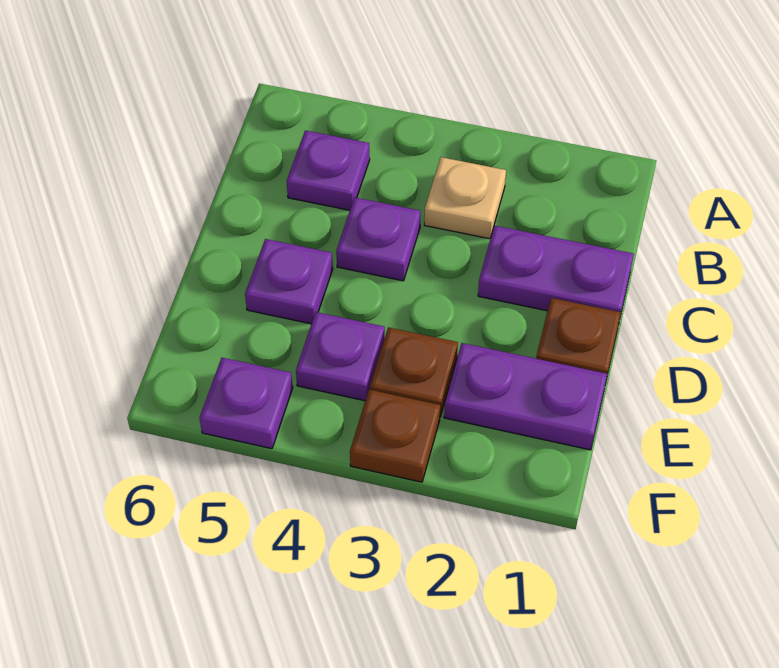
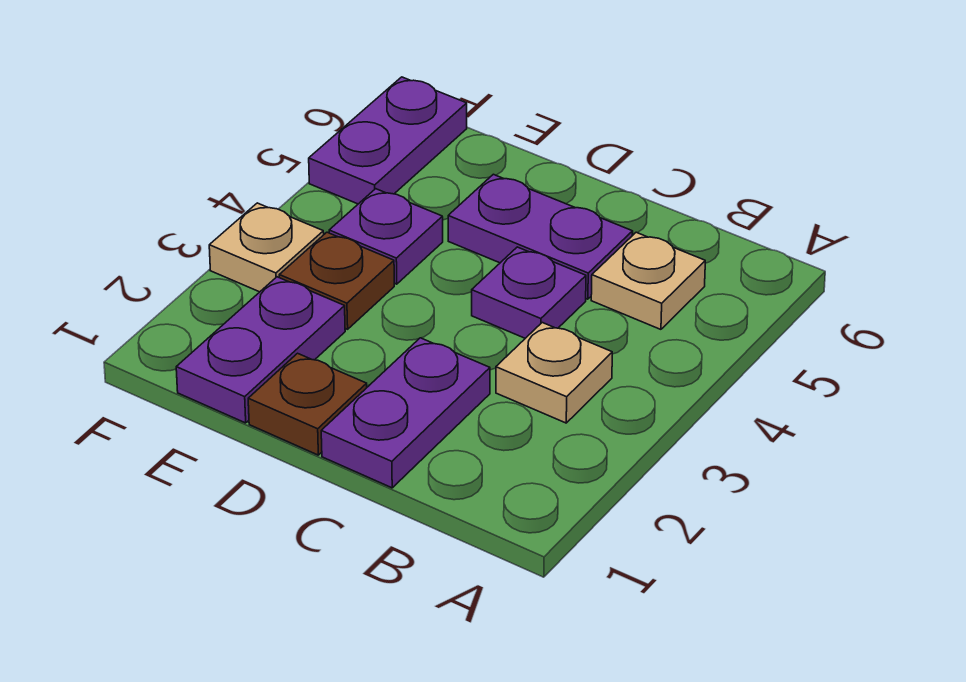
purple plate B5 level 1 -> tan plate B5 level 1
purple plate D5 level 1 -> purple plate C5:D5 level 1
brown plate F3 level 1 -> tan plate F3 level 1
purple plate F5 level 1 -> purple plate F5:F6 level 1

